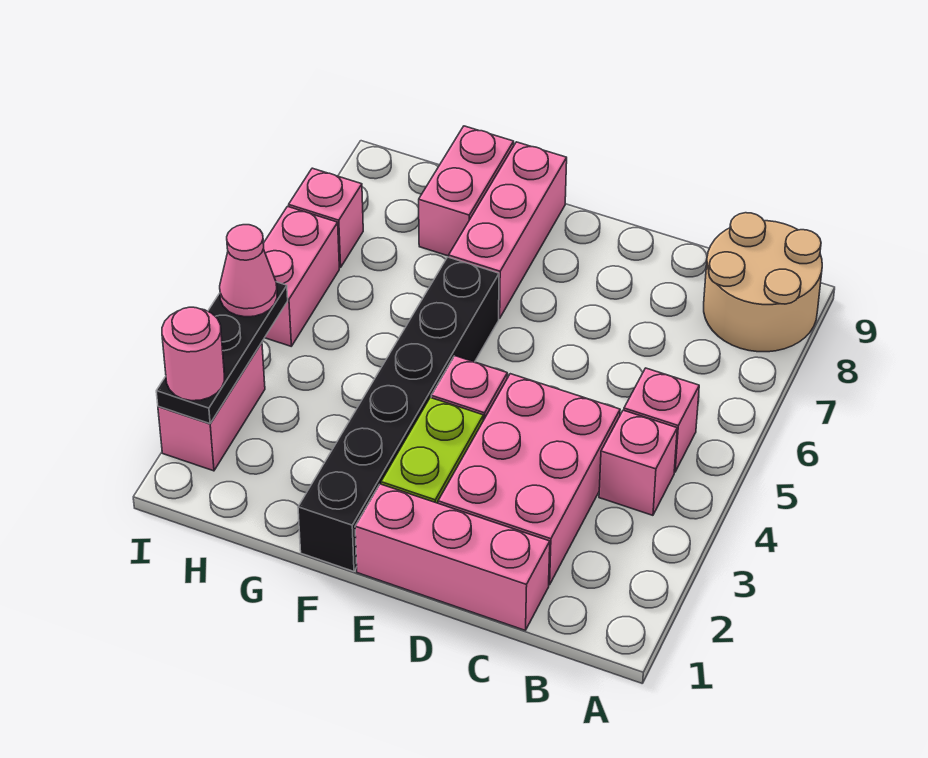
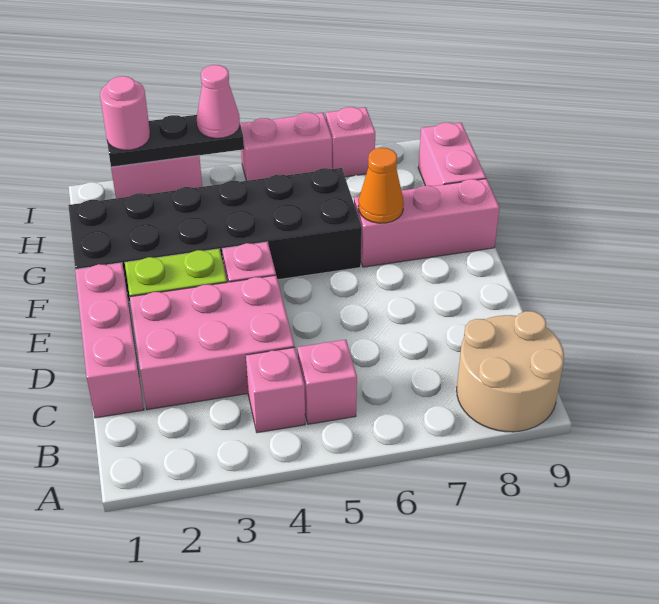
black brick F1:F6 level 1 -> black brick F1:G6 level 1
none -> orange cone F7 level 2
pink brick G8:G9 level 1 -> pink brick G9:H9 level 1

